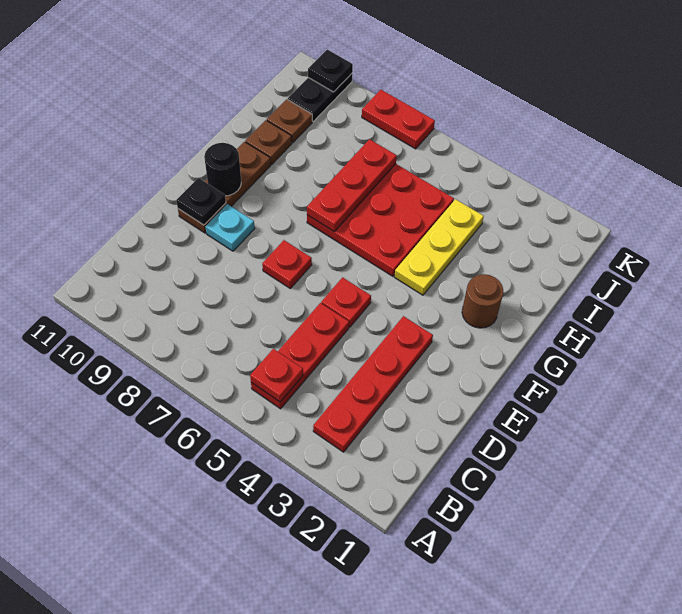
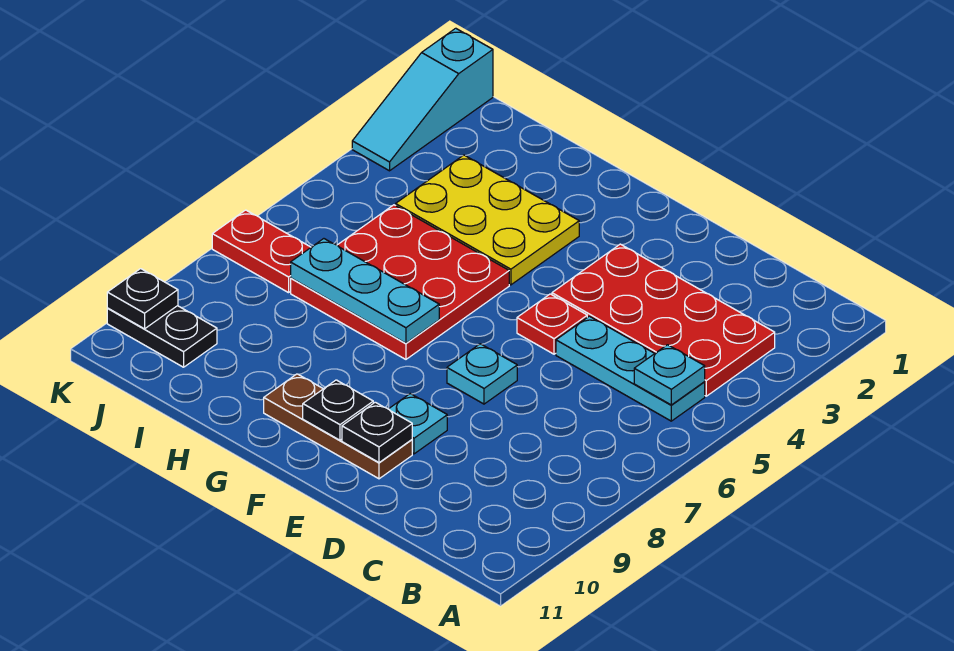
red plate B3:E3 level 1 -> red plate B3:E4 level 1
red plate B5:D5 level 1 -> cyan plate B5:D5 level 1
red plate B5 level 2 -> cyan plate B5 level 2
red plate E7 level 1 -> cyan plate E7 level 1
black round brick F10 level 2 -> black plate F10 level 2
brown round brick G2 level 1 -> none
yellow plate G4:I4 level 1 -> yellow plate G3:I4 level 1
red plate G7:I7 level 2 -> cyan plate G7:I7 level 2
brown plate H10 level 1 -> none
brown plate I10 level 1 -> none
none -> cyan slope K1:K3 level 1 top 1
red plate K7:K8 level 1 -> red plate J7:K7 level 1

